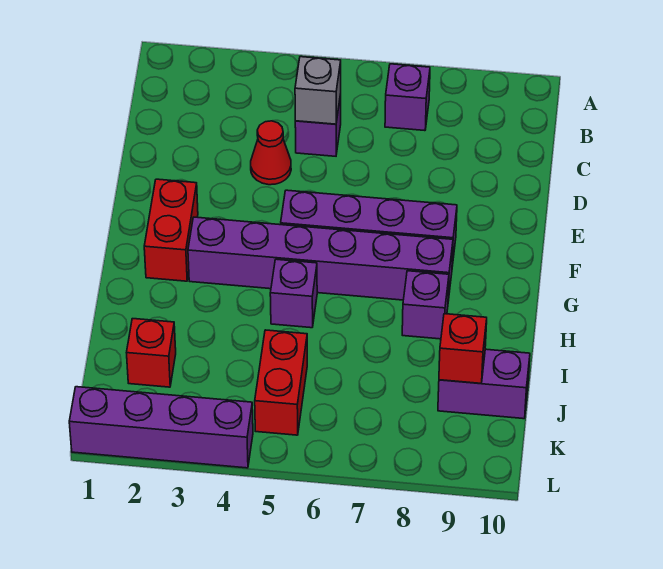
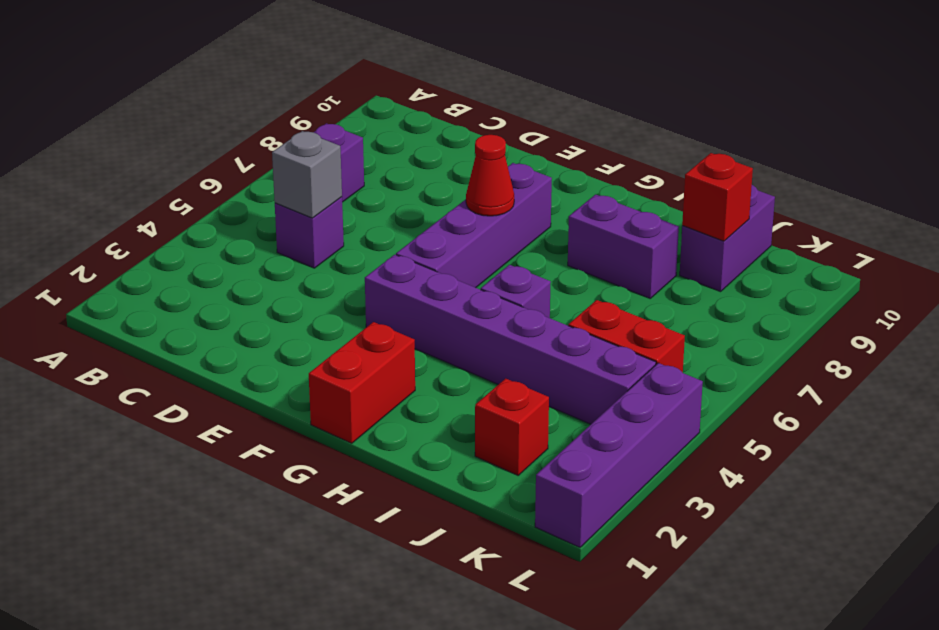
red cone D4 level 1 -> red cone F7 level 2
red brick F2:G2 level 1 -> red brick G1:G2 level 1
purple brick G3:G8 level 1 -> purple brick F4:K4 level 1
purple brick H8 level 1 -> purple brick H8:I8 level 1

